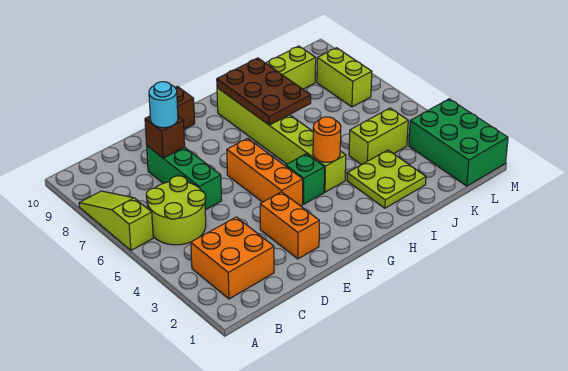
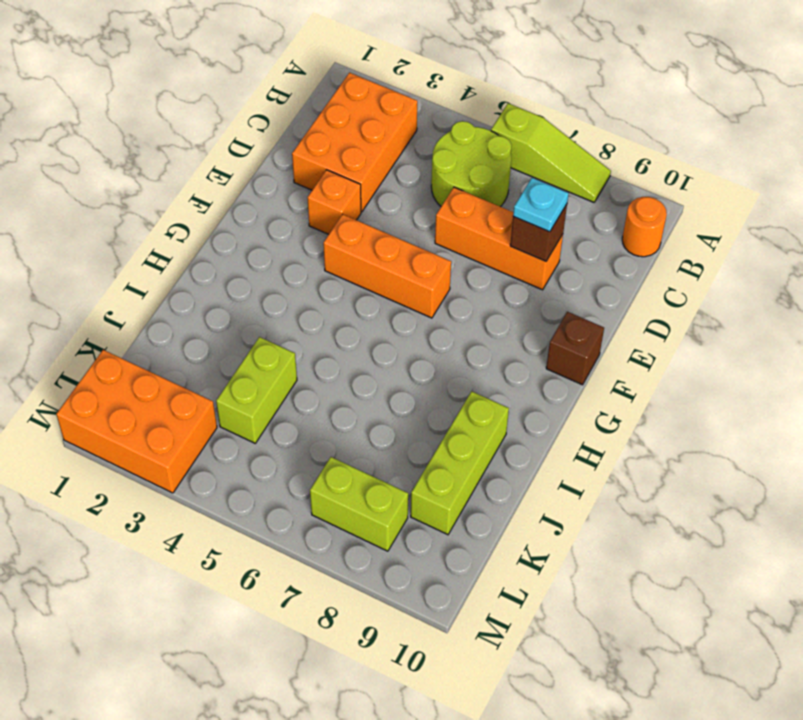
orange brick B2:C3 level 1 -> orange brick B2:D3 level 1
green brick D6:D8 level 1 -> orange brick D6:D8 level 1
cyan round brick D8 level 3 -> cyan plate D8 level 3
orange brick E2:E3 level 1 -> orange brick E3 level 1
green brick G4 level 1 -> none
lime brick H4:H9 level 1 -> none
orange round brick H4 level 2 -> orange round brick B10 level 1
brown plate H7:I9 level 2 -> none
lime plate I2:J3 level 1 -> none
green brick L1:M3 level 1 -> orange brick L1:M3 level 1

